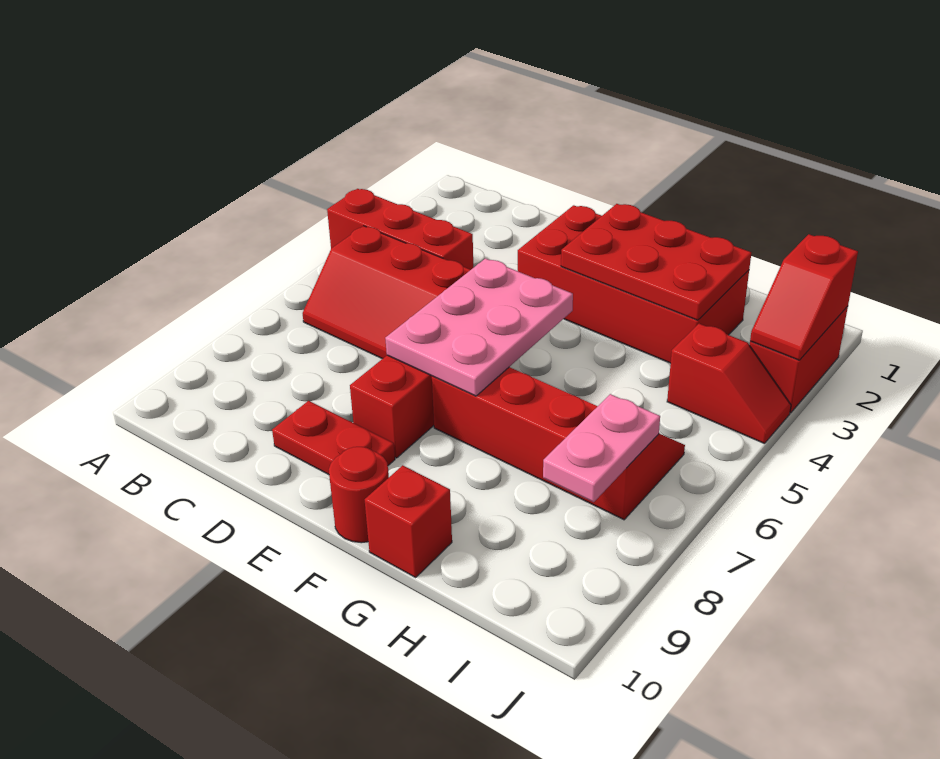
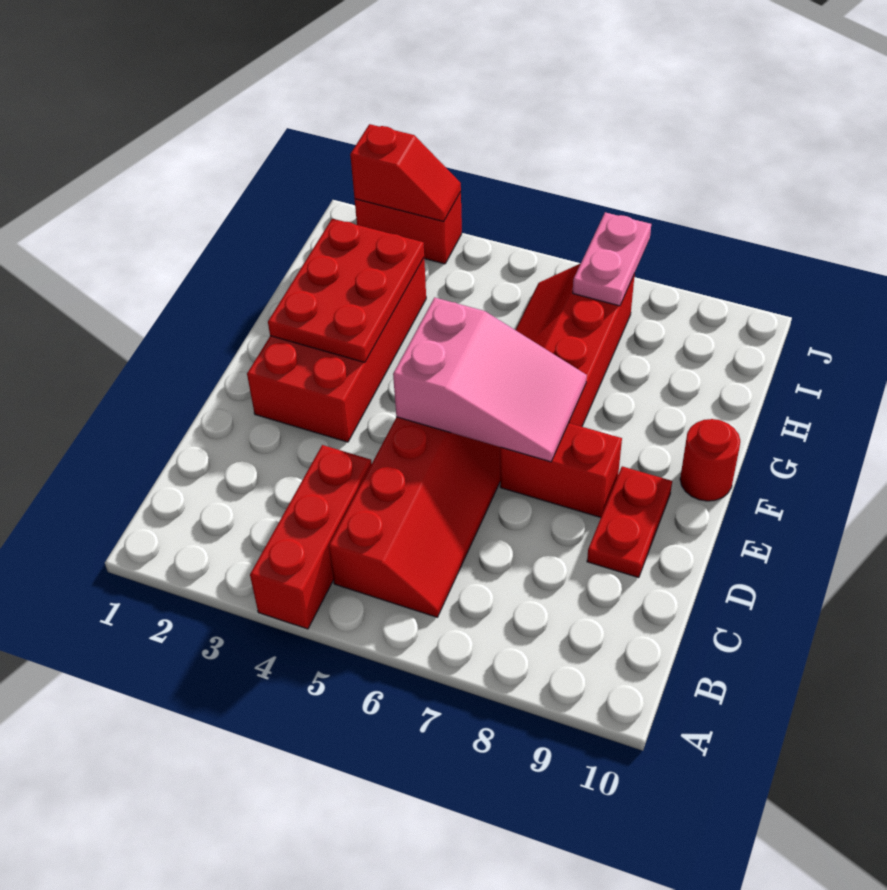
pink plate E5:F7 level 2 -> pink slope E5:F7 level 2 top 5
red brick G10 level 1 -> none
red slope I4:J4 level 1 top I -> none
pink plate I7:I8 level 2 -> pink plate I7:J7 level 2

